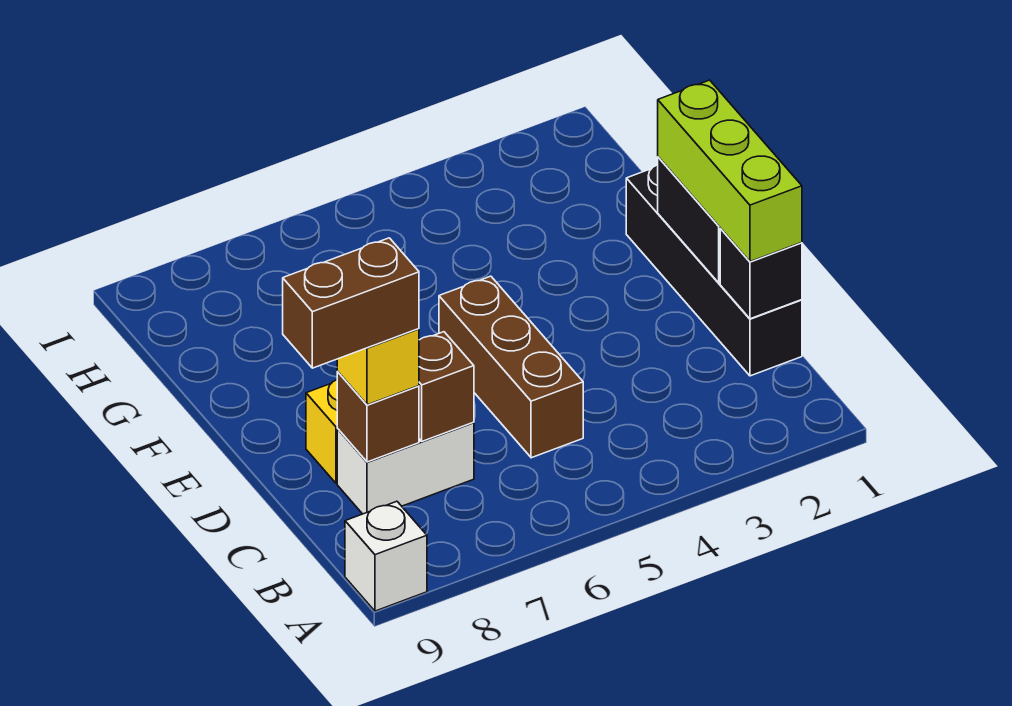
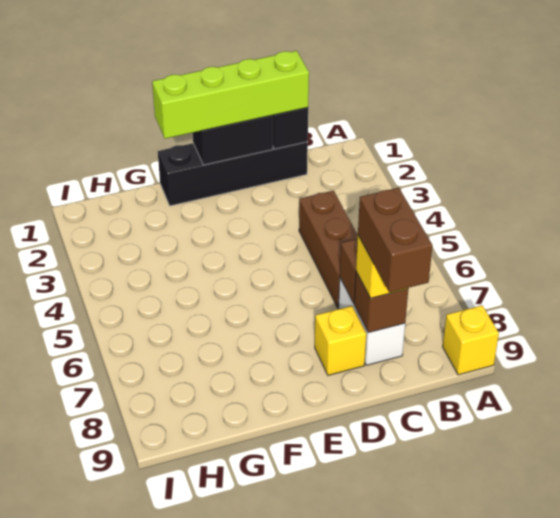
white brick A9 level 1 -> yellow brick A9 level 1
lime brick C1:E1 level 3 -> lime brick C1:F1 level 3
brown brick C5:E5 level 1 -> brown brick C4:C6 level 1

